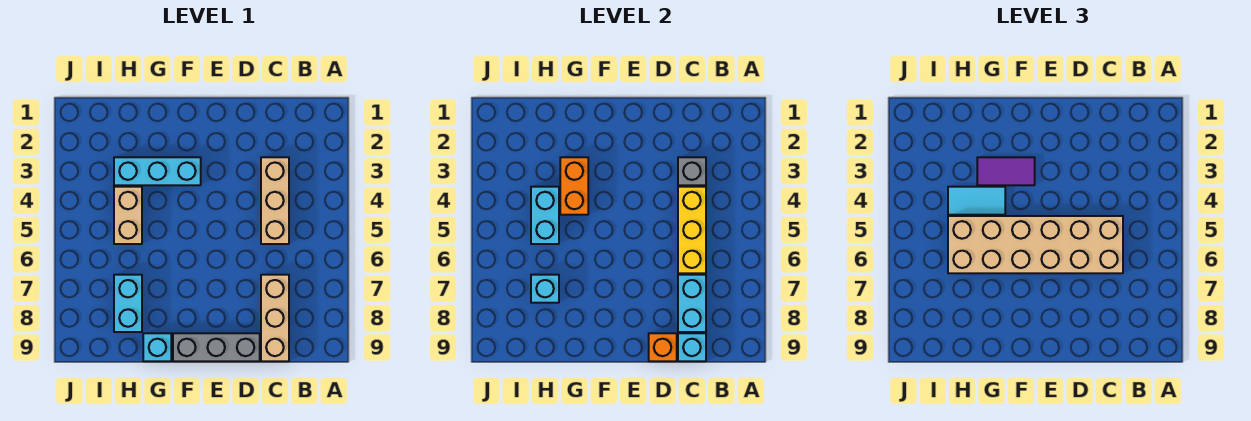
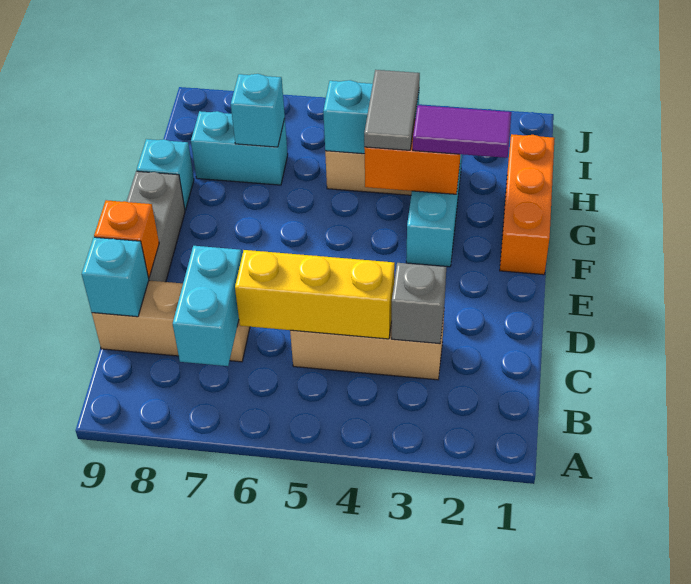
tan brick C5:H6 level 3 -> none
cyan brick C7:C8 level 2 -> cyan brick B7:C7 level 2
none -> orange brick F1:H1 level 1
purple tile F3:G3 level 3 -> purple tile G2:G3 level 3
cyan tile G4:H4 level 3 -> grey tile G4:H4 level 3

